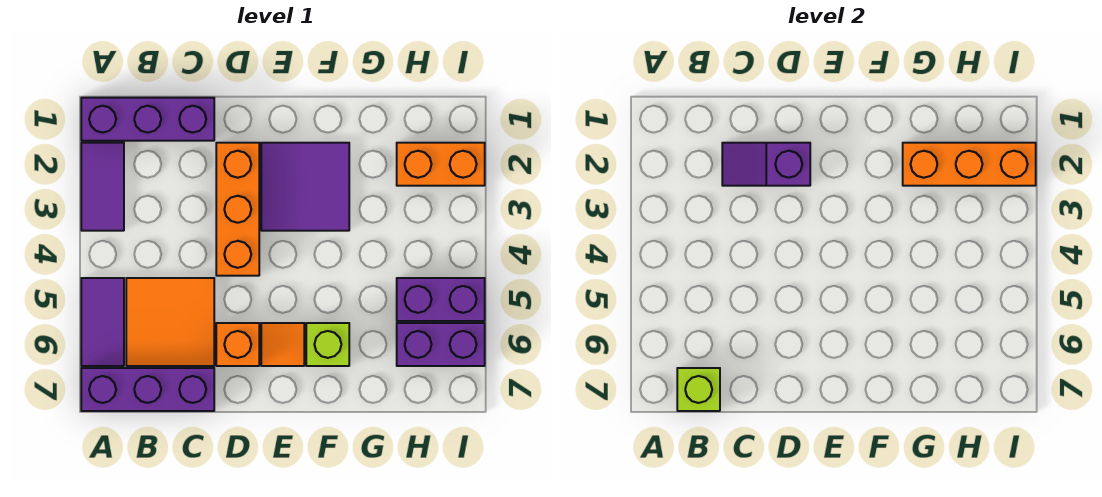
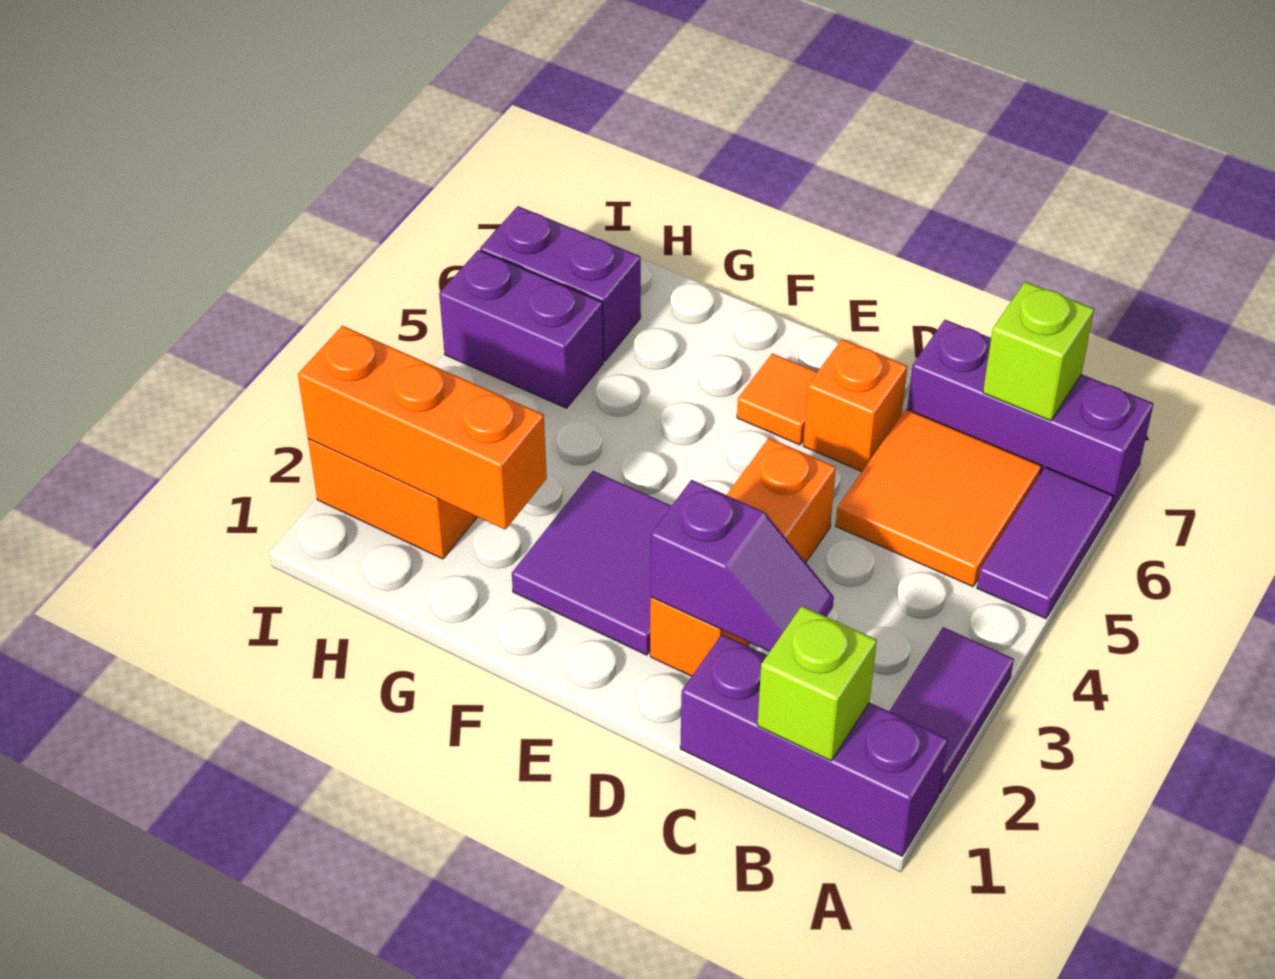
lime brick F6 level 1 -> lime brick B1 level 2

